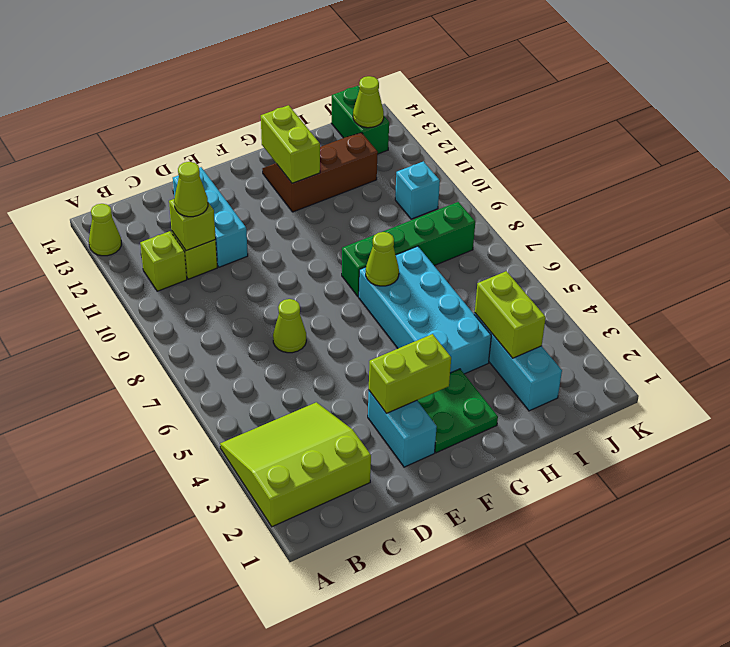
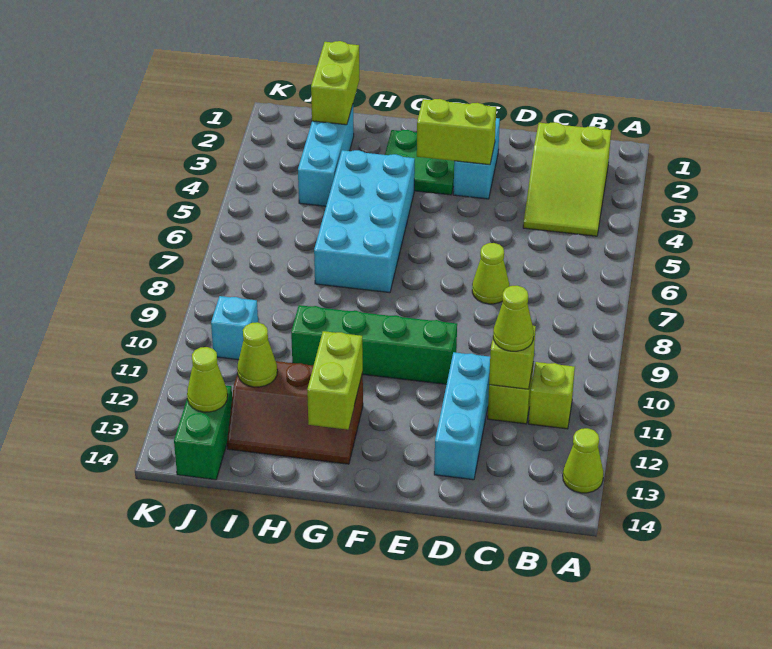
lime slope A2:C4 level 1 top 2 -> lime slope B2:C4 level 1 top 2
lime cone G7 level 2 -> lime cone I12 level 2
green brick G8:J8 level 1 -> green brick E10:H10 level 1
lime brick I3:I4 level 2 -> lime brick I1:I2 level 2

